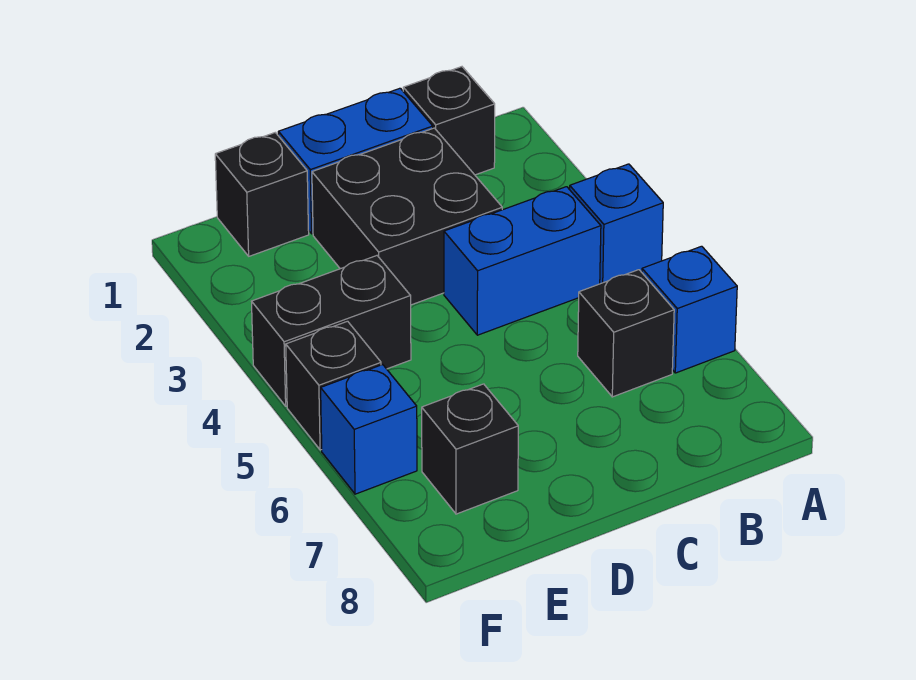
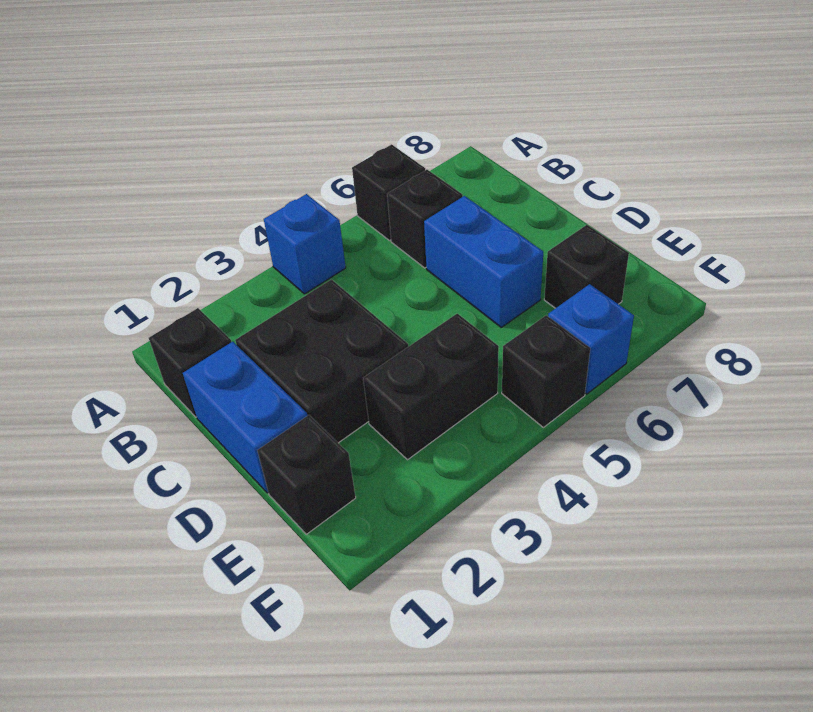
blue brick A6 level 1 -> black brick A6 level 1
blue brick B4:C4 level 1 -> blue brick C6:D6 level 1
black brick E4:F4 level 1 -> black brick E3:E4 level 1

